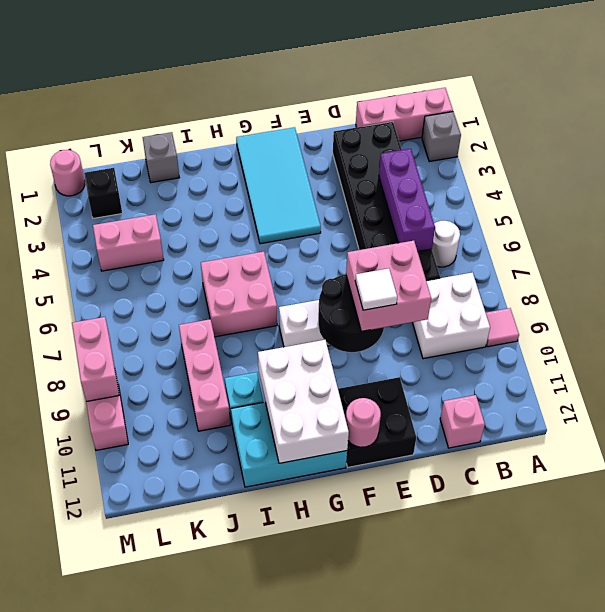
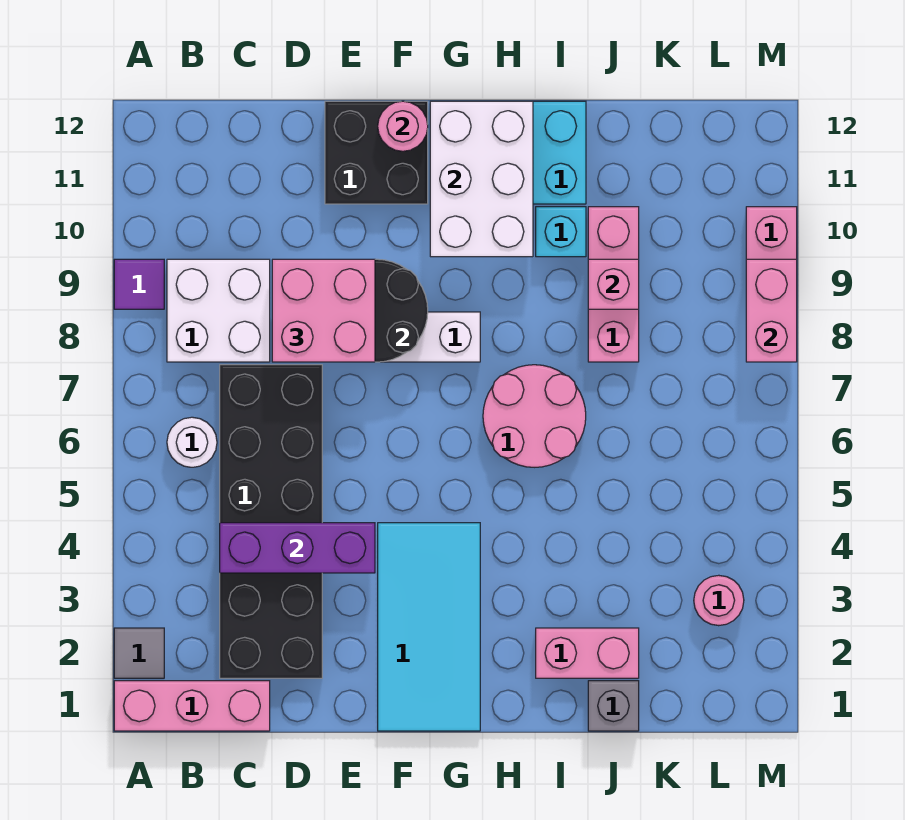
grey brick A2 level 1 -> grey tile A2 level 1
pink tile A9 level 1 -> purple tile A9 level 1
purple brick C4:C6 level 2 -> purple brick C4:E4 level 2
pink brick C12 level 1 -> pink brick J9 level 2
white tile E9 level 4 -> none
pink brick H6:I7 level 1 -> pink round brick H6:I7 level 1
pink brick K4:L4 level 1 -> pink brick I2:J2 level 1
black brick L2 level 1 -> none
pink round brick M1 level 1 -> pink round brick L3 level 1

